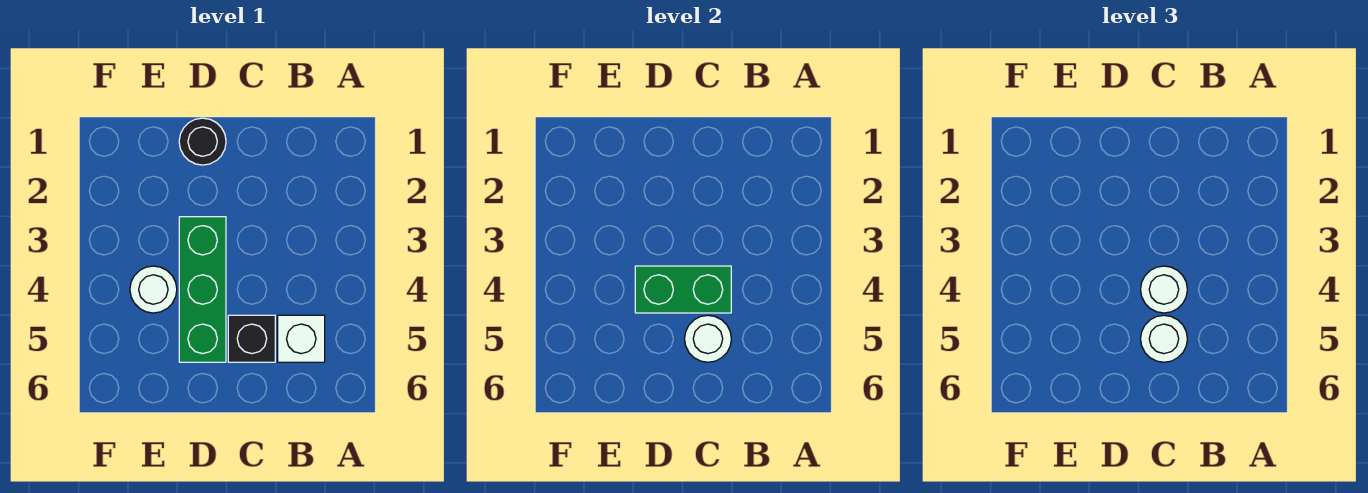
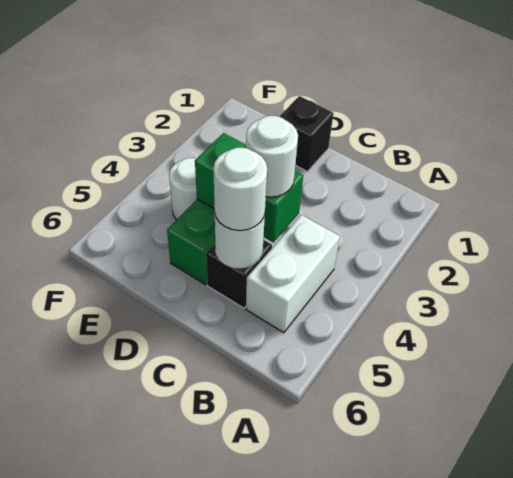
white brick B5 level 1 -> white brick B4:B5 level 1
black round brick D1 level 1 -> black brick D1 level 1

